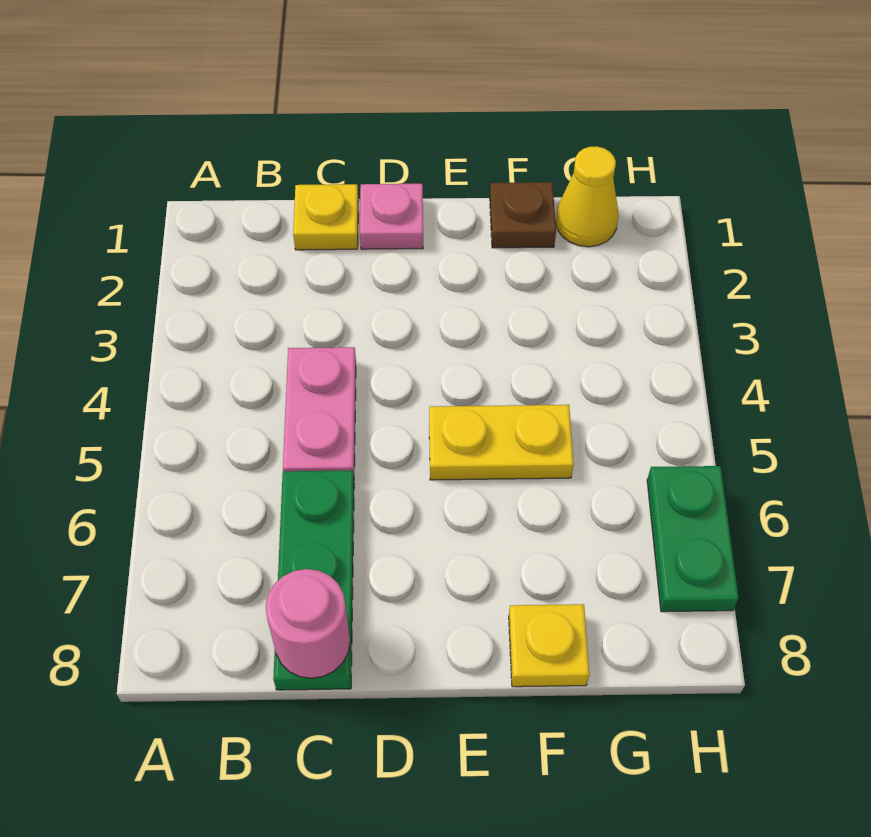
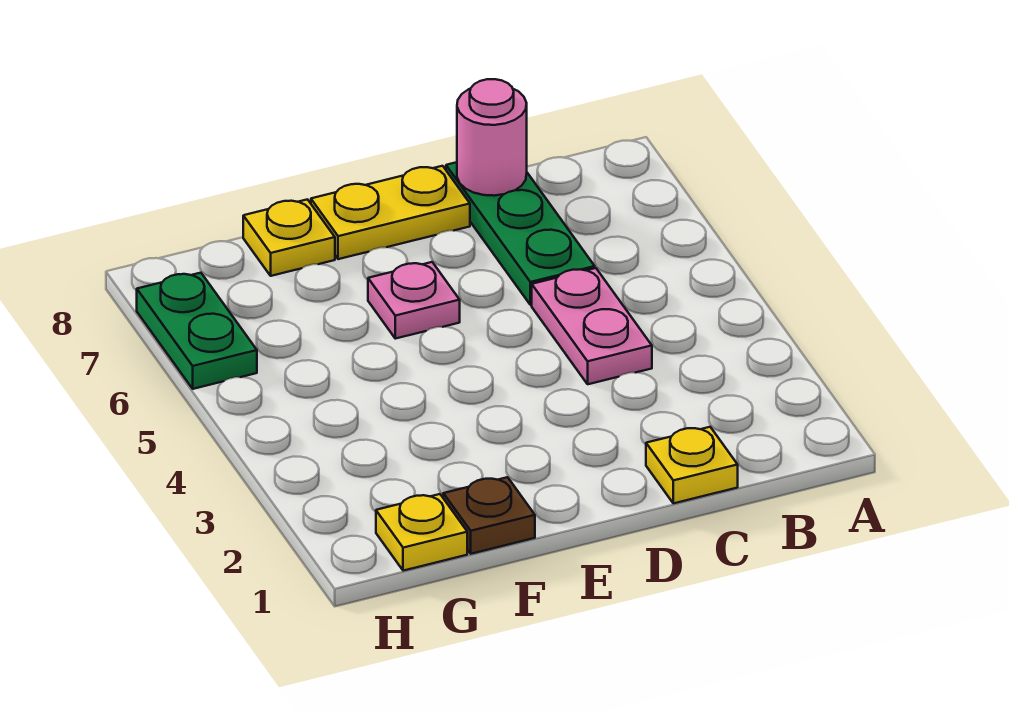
pink plate D1 level 1 -> pink plate E6 level 1
yellow plate E5:F5 level 1 -> yellow plate D8:E8 level 1
yellow cone G1 level 1 -> yellow plate G1 level 1

